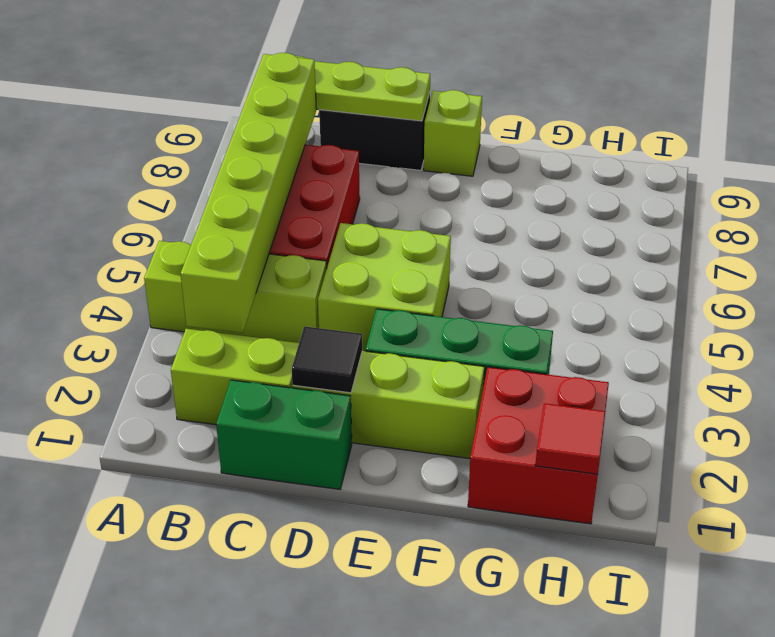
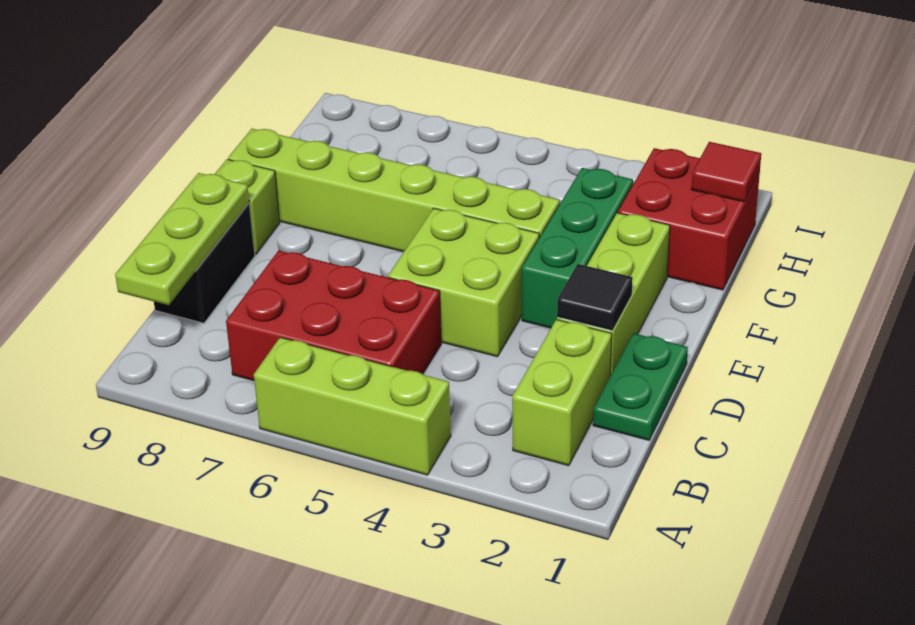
lime brick A4:C4 level 1 -> lime brick A4:A6 level 1
lime brick B3:B8 level 2 -> lime brick F4:F9 level 1
green brick C1:D1 level 1 -> green plate C1:D1 level 1

